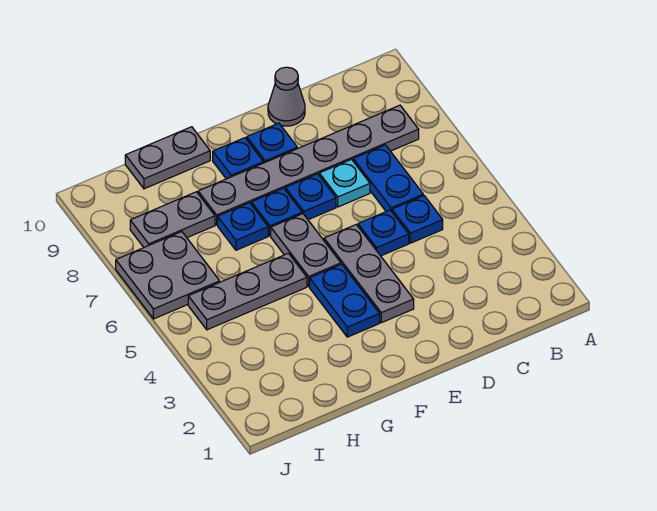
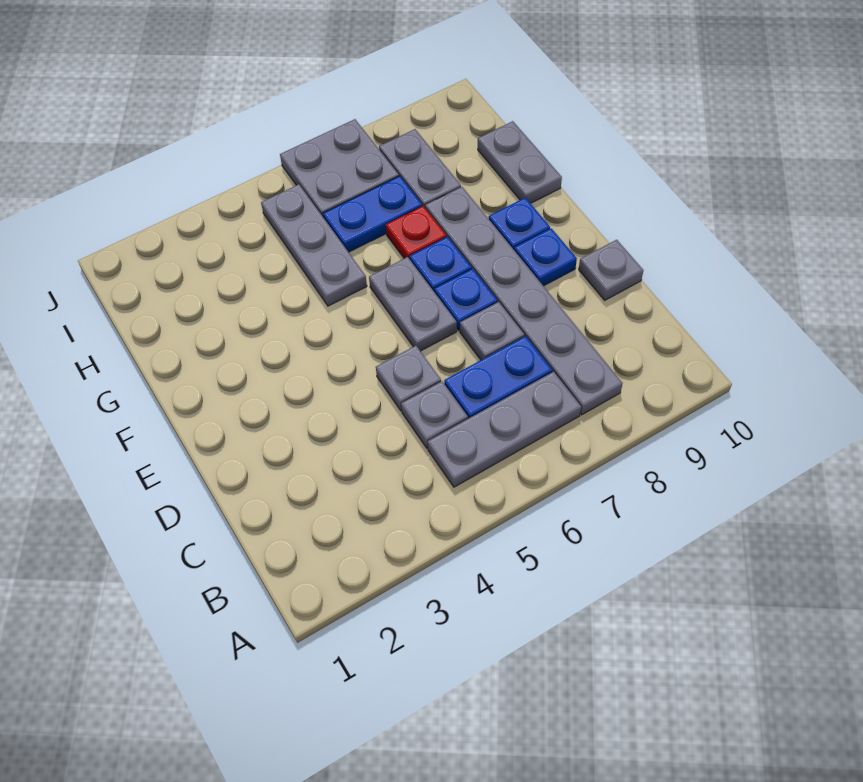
blue plate C5 level 1 -> grey plate C5 level 1
blue plate D5 level 1 -> grey plate D5 level 1
cyan plate D7 level 1 -> grey plate D7 level 1
grey cone D10 level 1 -> grey plate D10 level 1
grey plate E3:E5 level 1 -> grey plate B5:B7 level 1
blue plate F3:F4 level 1 -> blue plate H6:H7 level 1
grey plate F5:F6 level 1 -> grey plate E6:F6 level 1
blue plate G7 level 1 -> red plate G7 level 1

